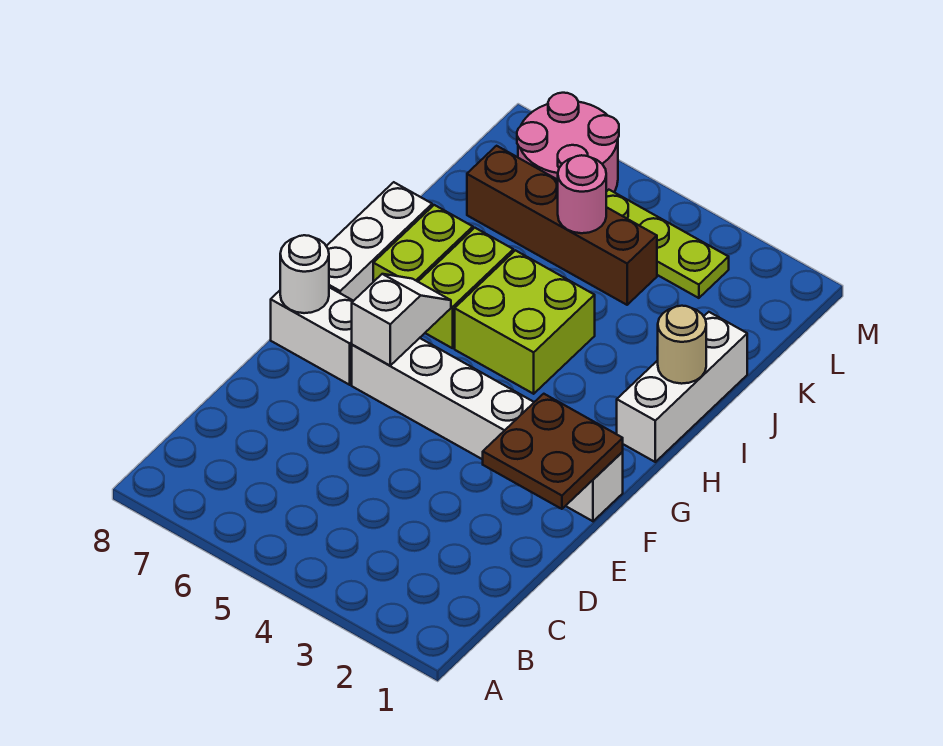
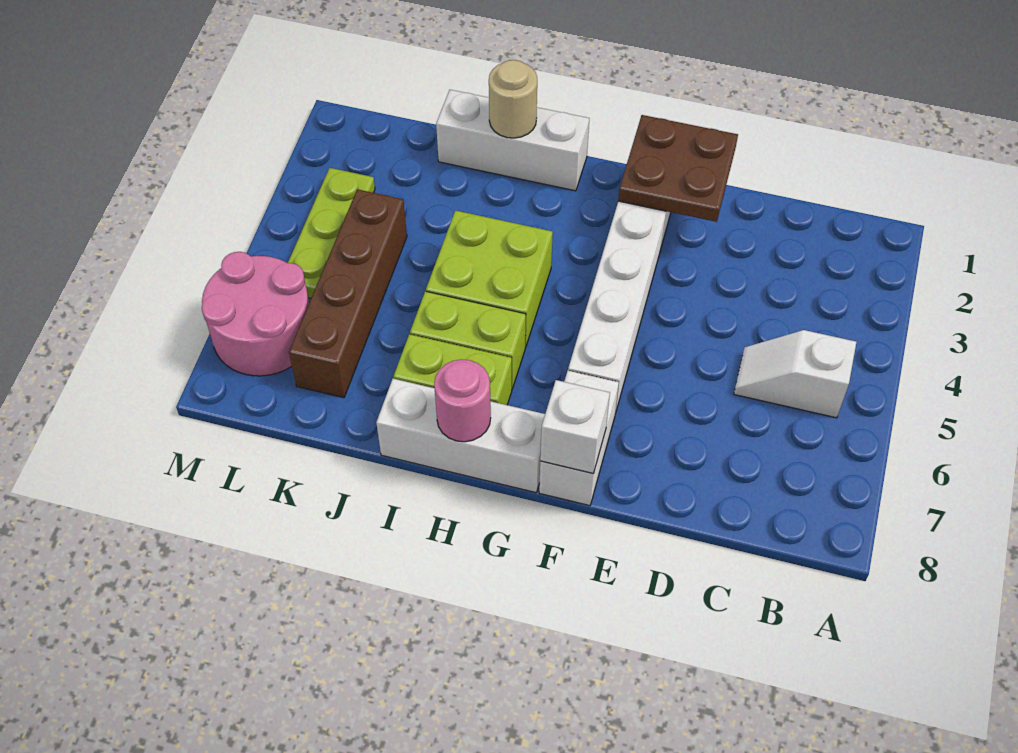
white slope F6:G6 level 2 top F -> white slope B5:C5 level 1 top B
white round brick F8 level 2 -> white brick F8 level 2
pink round brick K5 level 2 -> pink round brick H8 level 2

